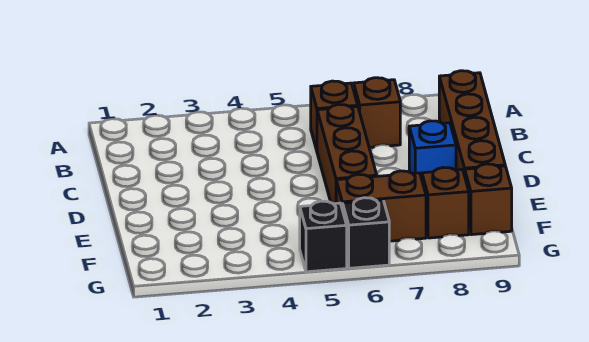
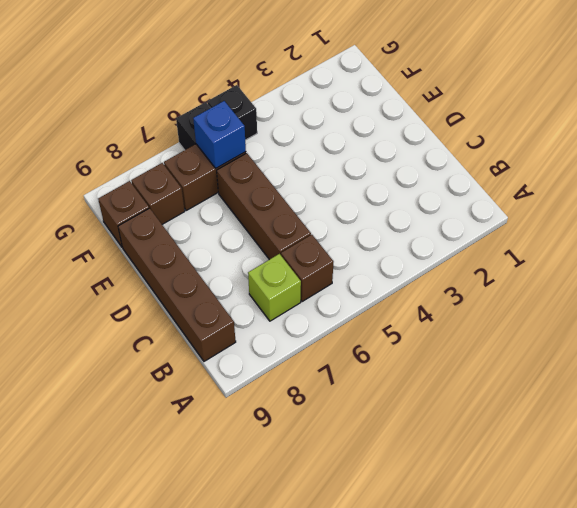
brown brick B7 level 1 -> lime brick B7 level 1
blue brick D8 level 1 -> blue brick F6 level 2

